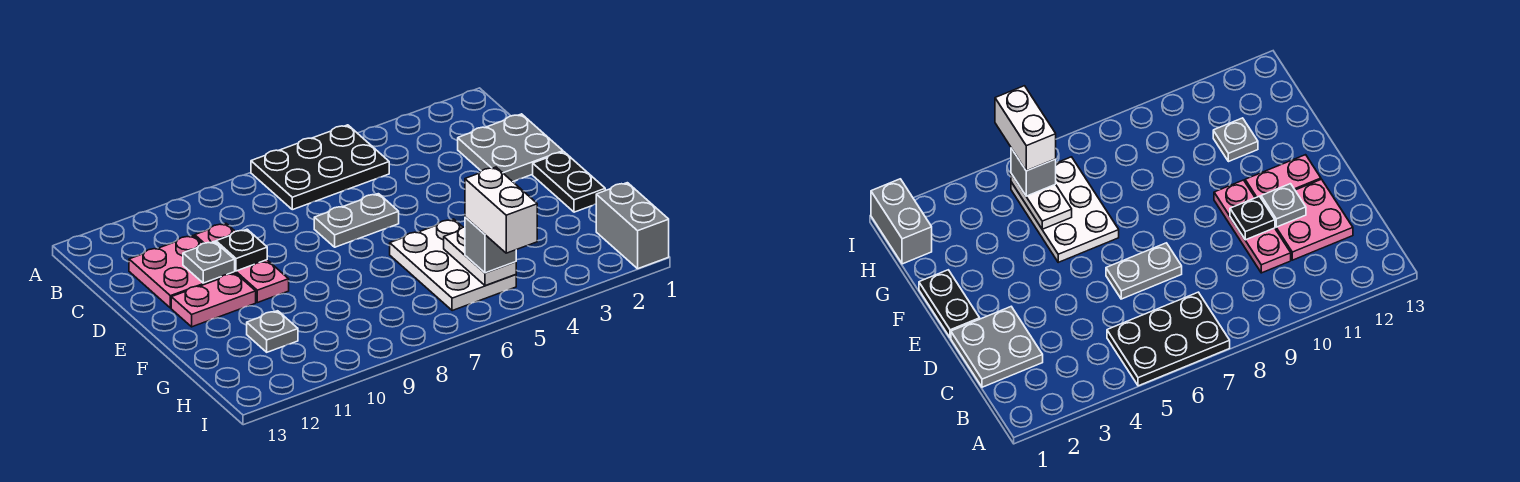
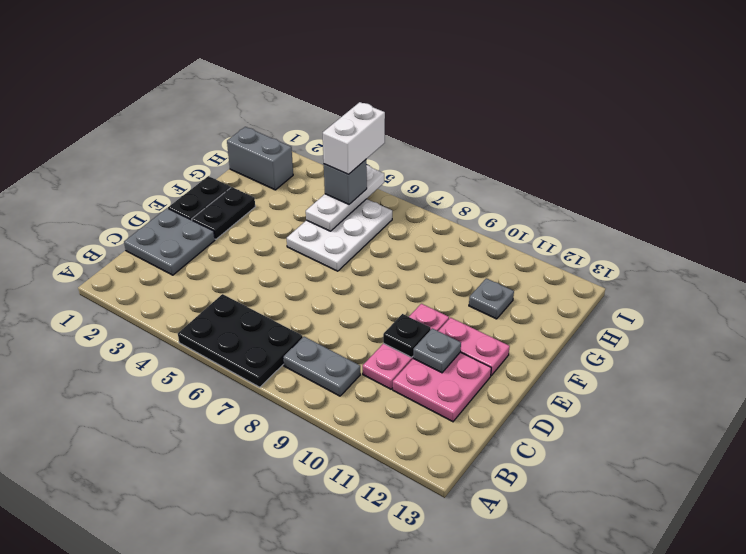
grey plate D6:D7 level 1 -> grey plate B8:B9 level 1
none -> black plate E2:F2 level 1
white plate G5:H5 level 2 -> white plate G5:I5 level 2
grey brick H1:I1 level 1 -> grey brick H1:H2 level 1

